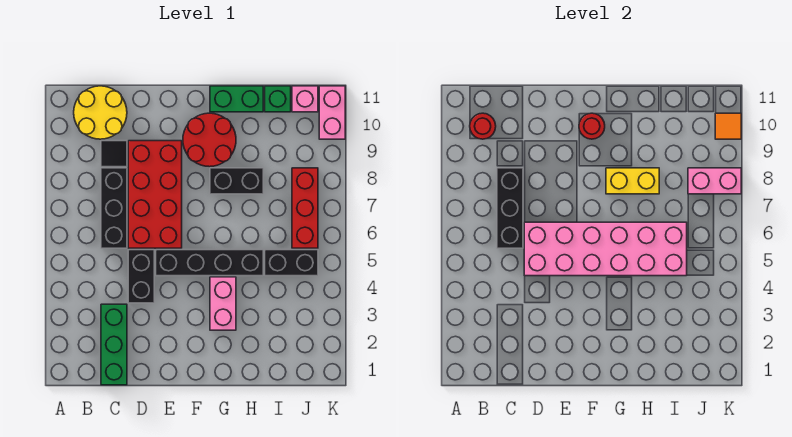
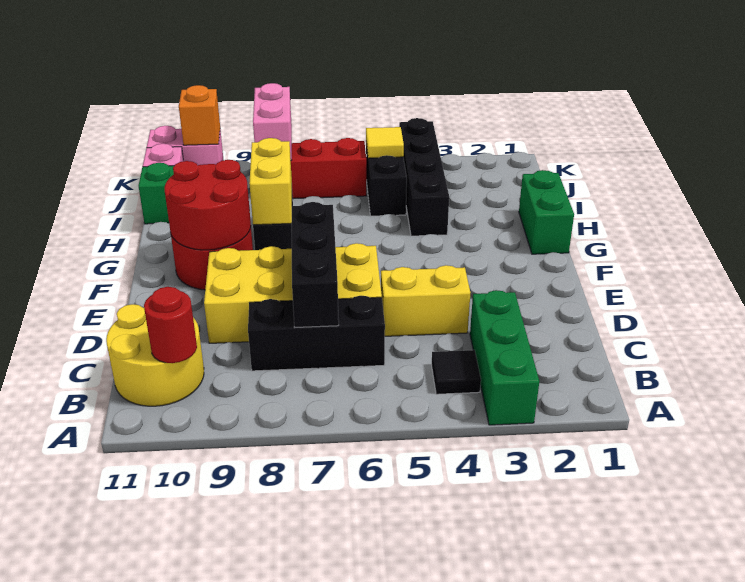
green brick C1:C3 level 1 -> green brick A3:C3 level 1
black brick C6:C8 level 2 -> black brick C7:E7 level 2
black tile C9 level 1 -> black tile B4 level 1
black brick D4:D5 level 1 -> yellow brick D4:D5 level 1
pink brick D5:I6 level 2 -> none
red brick D6:E9 level 1 -> yellow brick D6:E9 level 1
black brick E5:H5 level 1 -> black brick H4:K4 level 1
red round brick F10 level 2 -> red round brick F9:G10 level 2
pink brick G3:G4 level 1 -> none
green brick G11:H11 level 1 -> green brick G1:H1 level 1
none -> yellow tile J5 level 2
orange tile K10 level 2 -> orange brick K10 level 2

